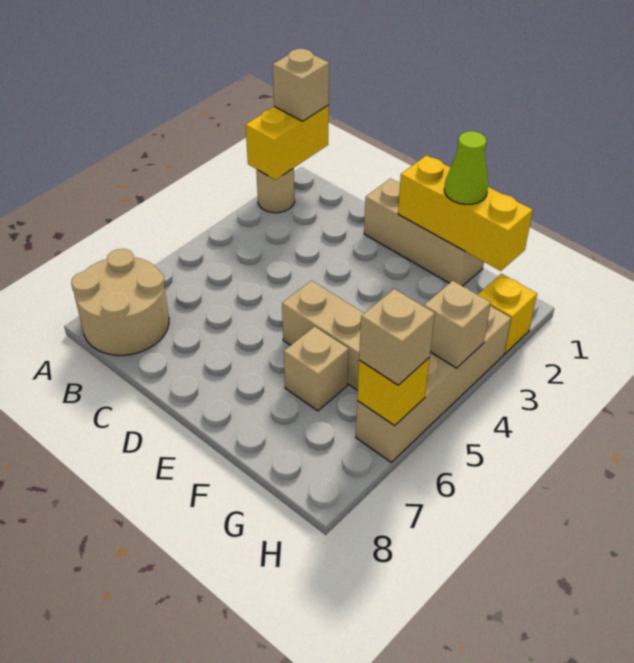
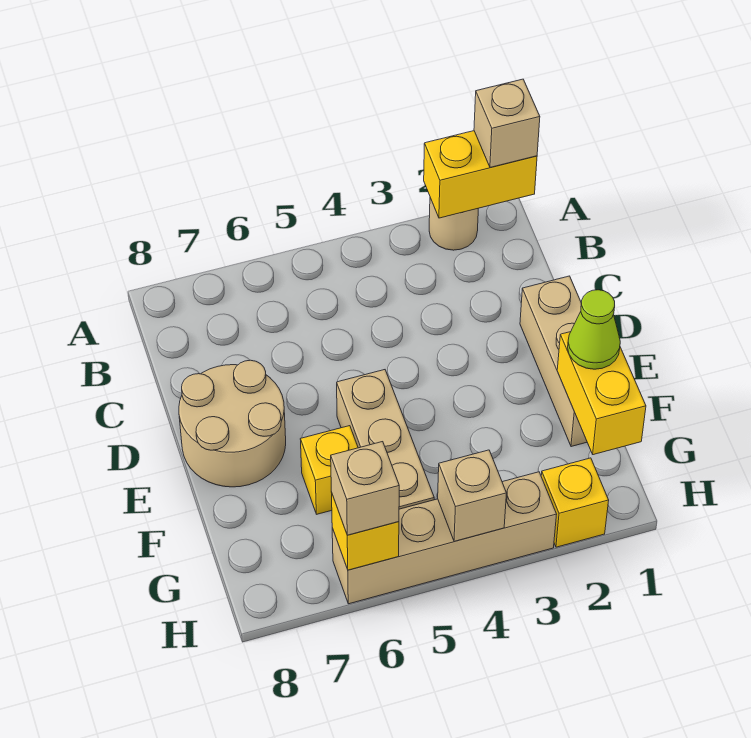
tan round brick A7:B8 level 1 -> tan round brick D7:E8 level 1
yellow brick E1:G1 level 2 -> yellow brick F1:G1 level 2
tan brick F6 level 1 -> yellow brick F6 level 1

